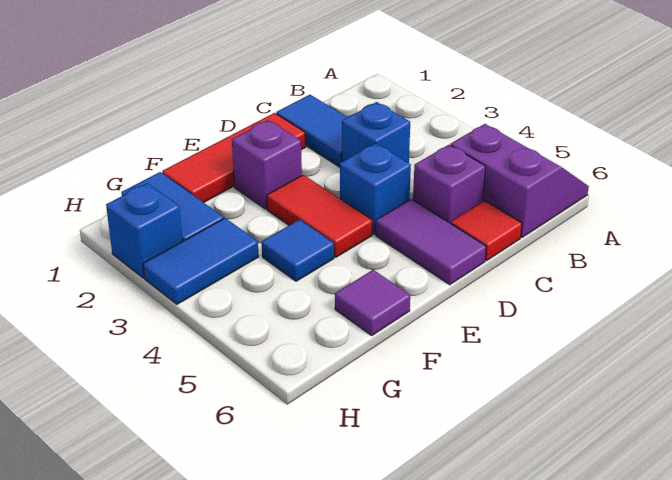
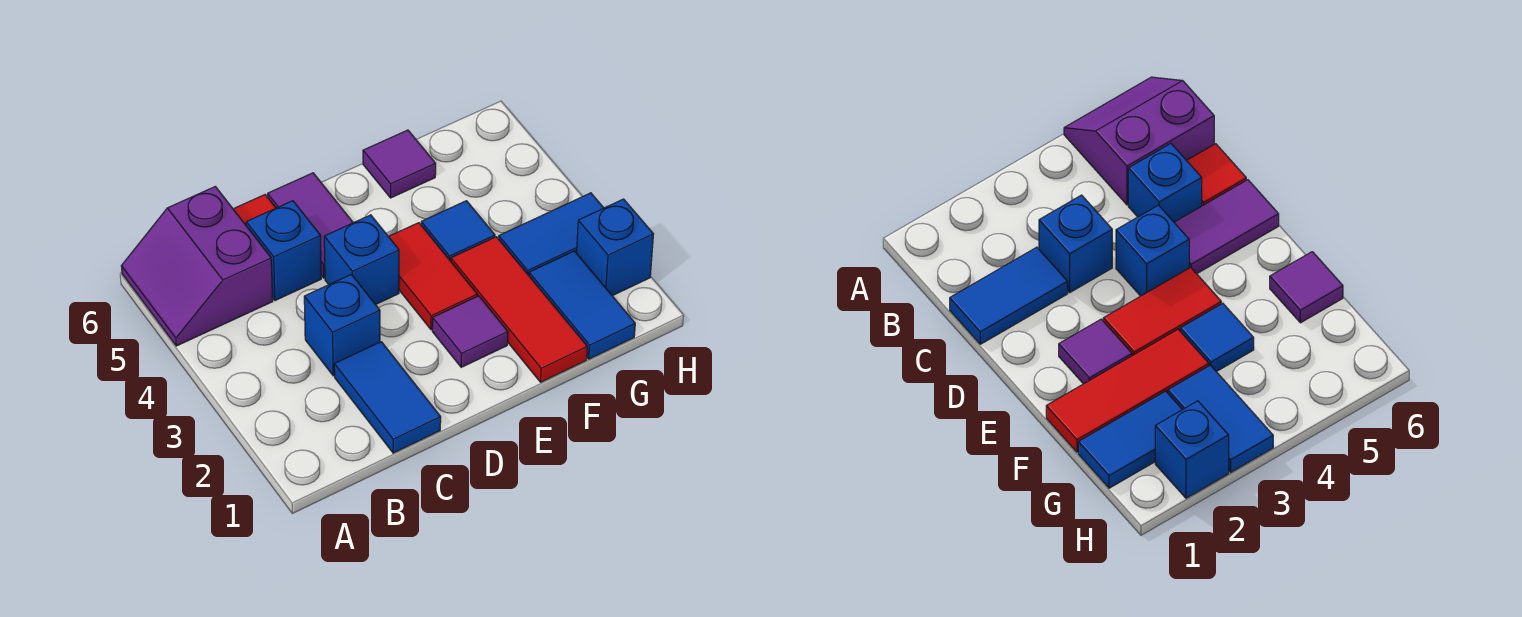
purple brick C5 level 1 -> blue brick C5 level 1
red tile D1:F1 level 1 -> red tile F1:F3 level 1
purple brick E2 level 1 -> purple tile E2 level 1

